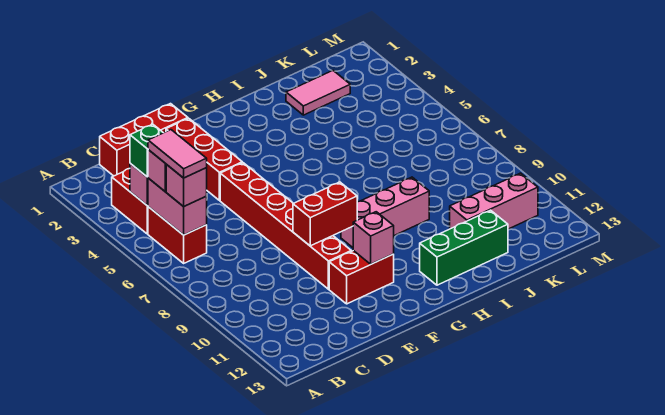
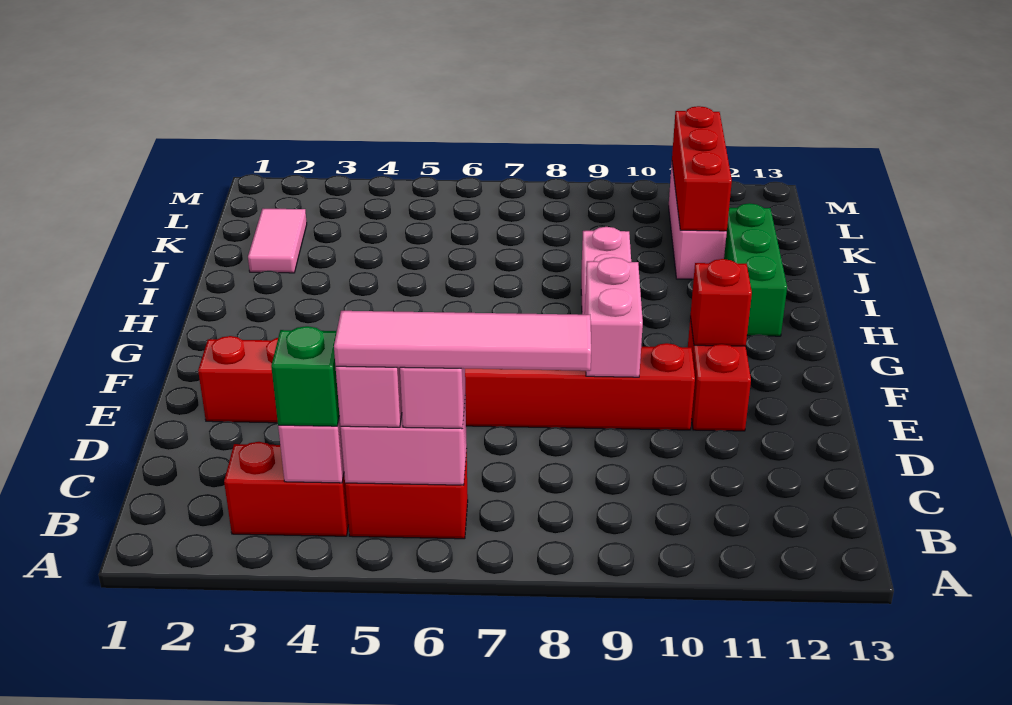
pink tile B5:B6 level 4 -> pink tile B5:B8 level 4
red brick C1:E1 level 1 -> red brick J11:L11 level 2
red brick E9:F9 level 2 -> pink brick E9:F9 level 2
pink brick F11 level 2 -> red brick F11 level 2

